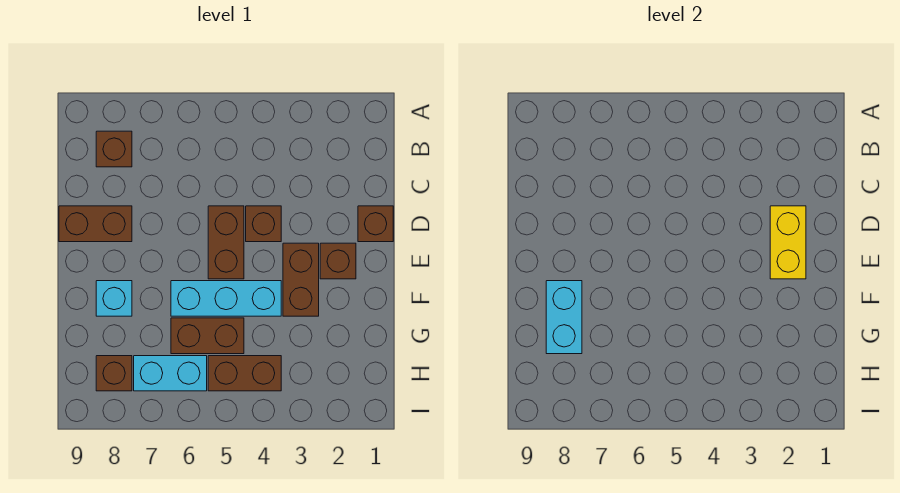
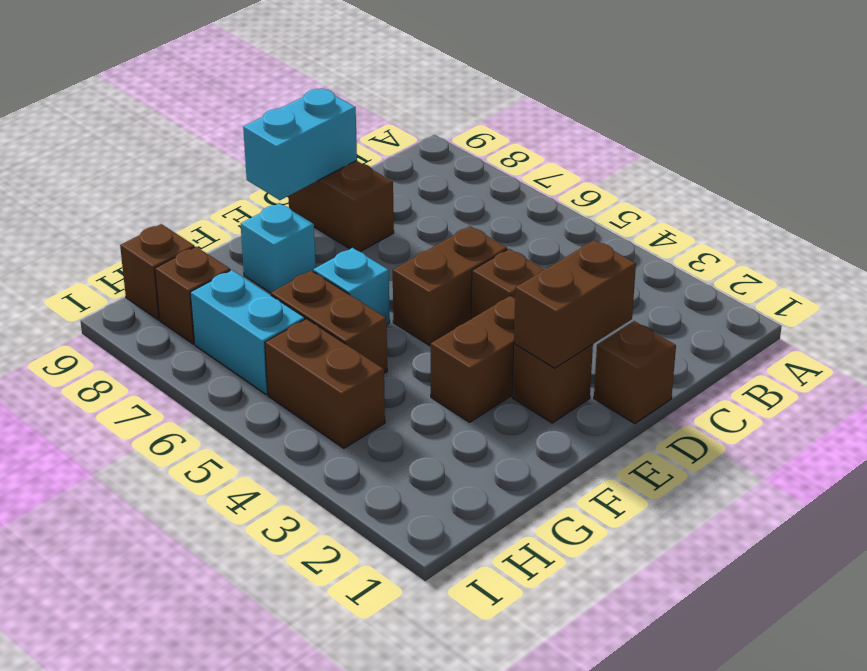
brown brick B8 level 1 -> brown brick H9 level 1
yellow brick D2:E2 level 2 -> brown brick D2:E2 level 2
cyan brick F4:F6 level 1 -> cyan brick F6 level 1
cyan brick F8:G8 level 2 -> cyan brick D9:E9 level 2

